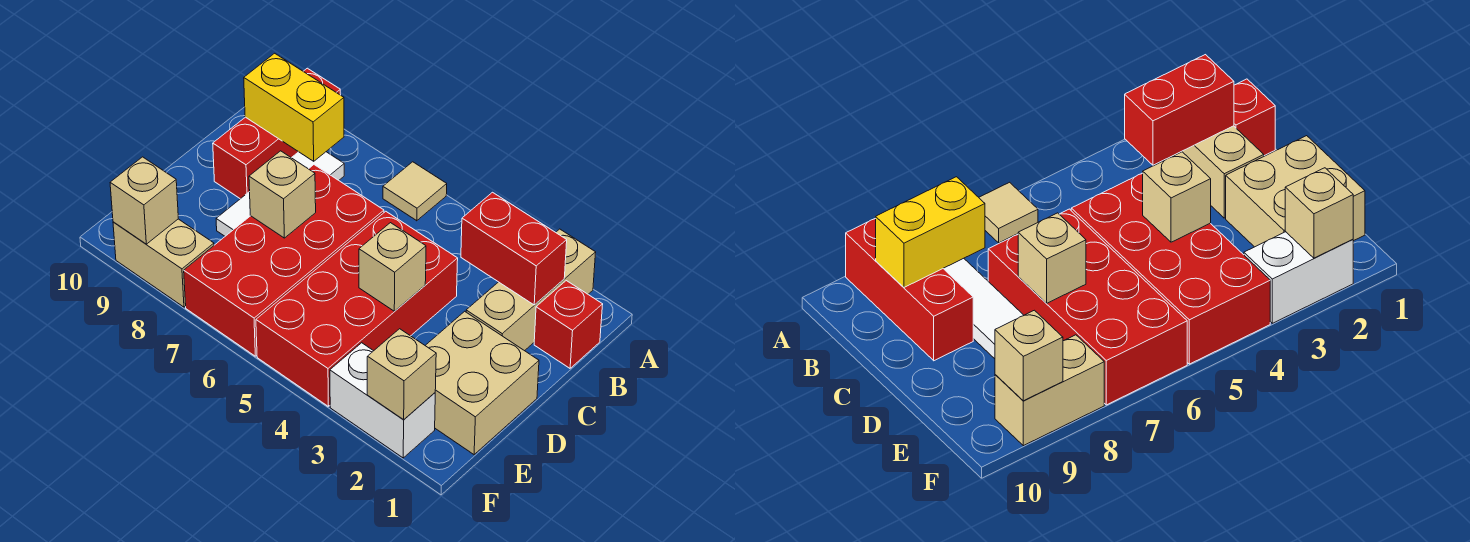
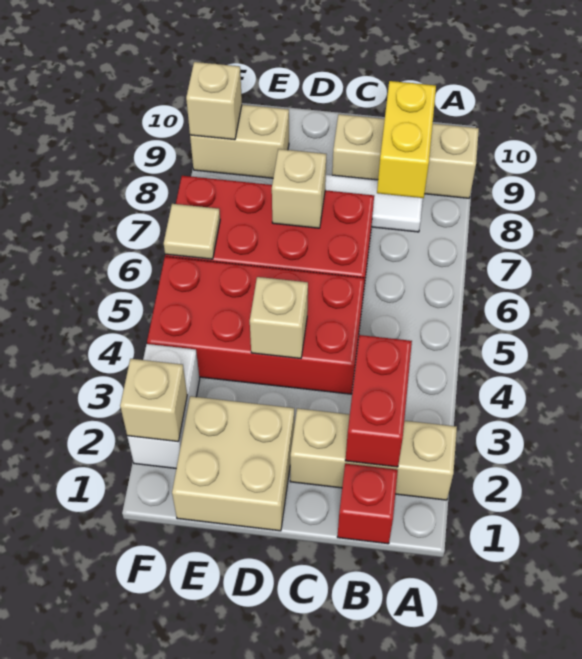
tan tile A6 level 1 -> tan tile F6 level 2
red brick A9:C9 level 1 -> tan brick A9:C9 level 1
tan brick F8:F9 level 1 -> tan brick E9:F9 level 1

